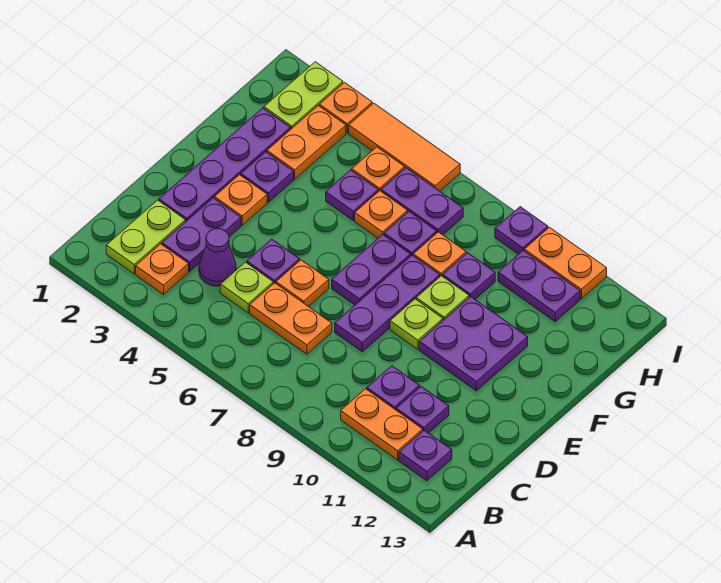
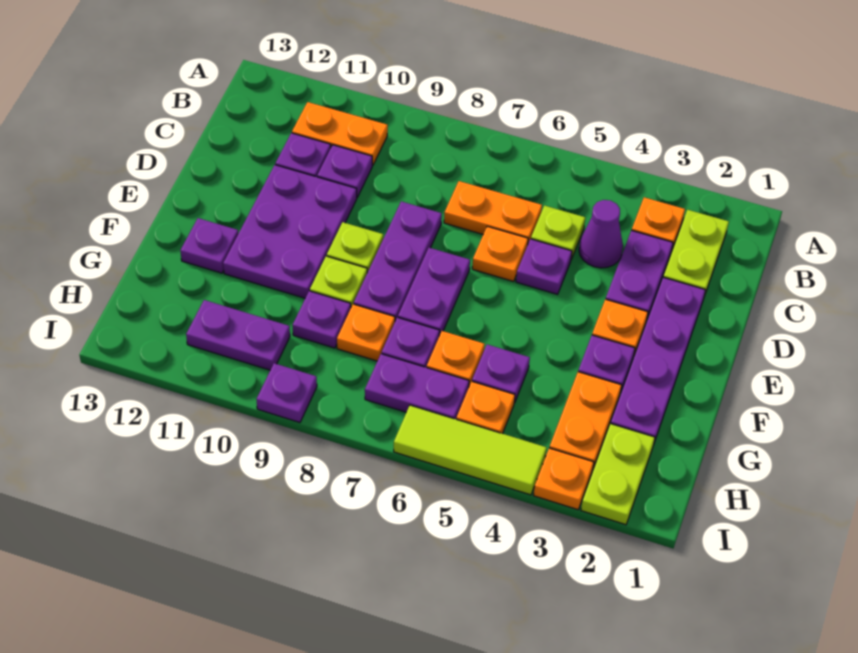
purple plate B12 level 1 -> purple plate F12 level 1
purple plate E10:F11 level 1 -> purple plate D10:F11 level 1
orange tile I4:I6 level 1 -> lime tile I4:I6 level 1
orange plate I10:I11 level 1 -> none

